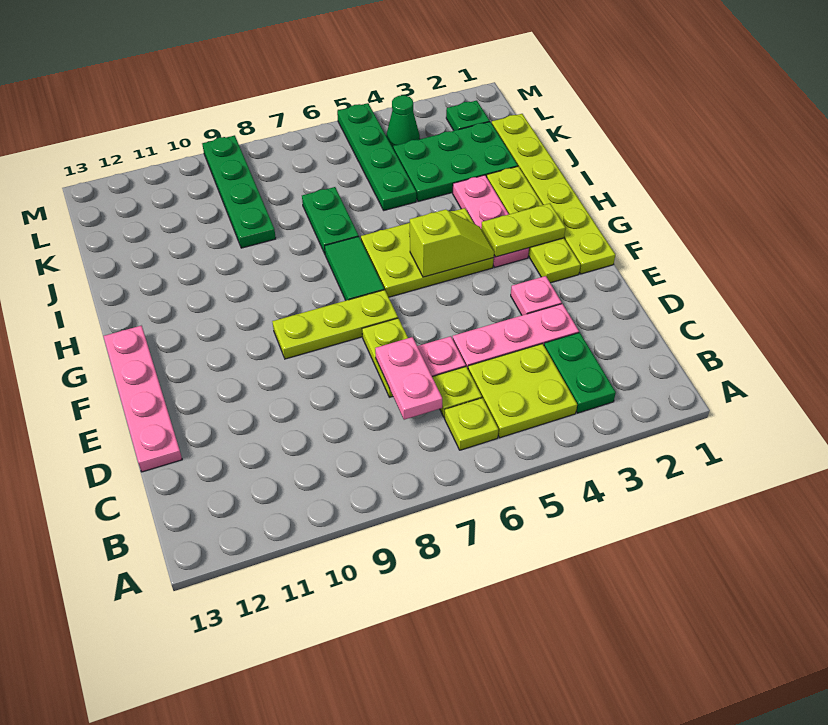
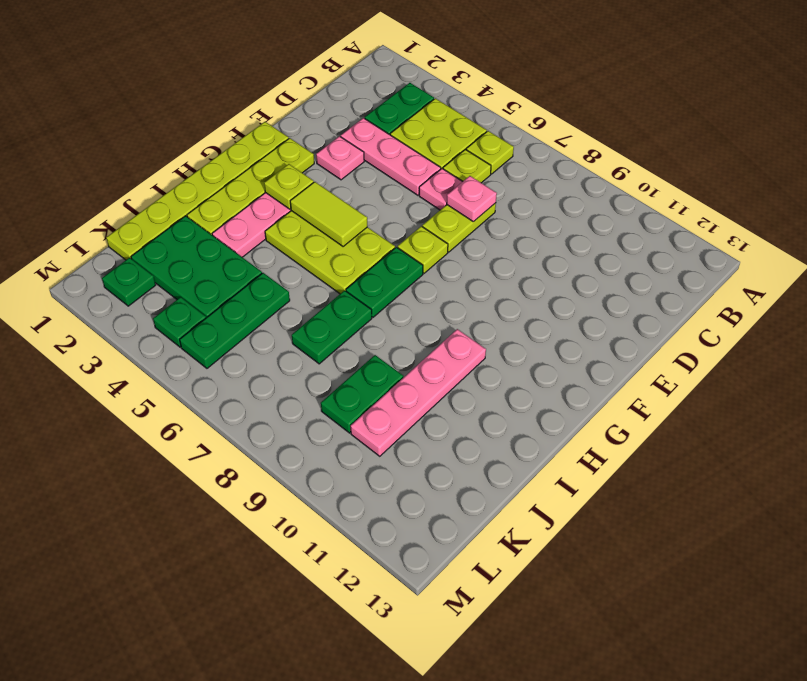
pink plate C7:D7 level 2 -> pink plate D7 level 2
pink plate D13:G13 level 1 -> pink plate H10:K10 level 1
lime plate F7:F9 level 1 -> lime plate F7 level 1
lime plate G2:G3 level 2 -> lime plate G3 level 2
lime slope G4:G5 level 2 top 5 -> lime tile G4:G5 level 2
green tile G7:H7 level 1 -> green plate G7:H7 level 1
green plate J5:M5 level 1 -> green plate J5:L5 level 1
green plate J9:M9 level 1 -> green plate J9:K9 level 1
green cone L4 level 1 -> green plate L4 level 1

